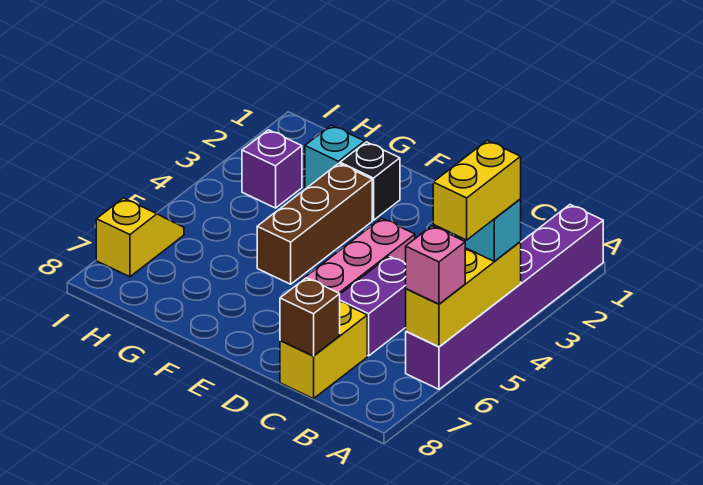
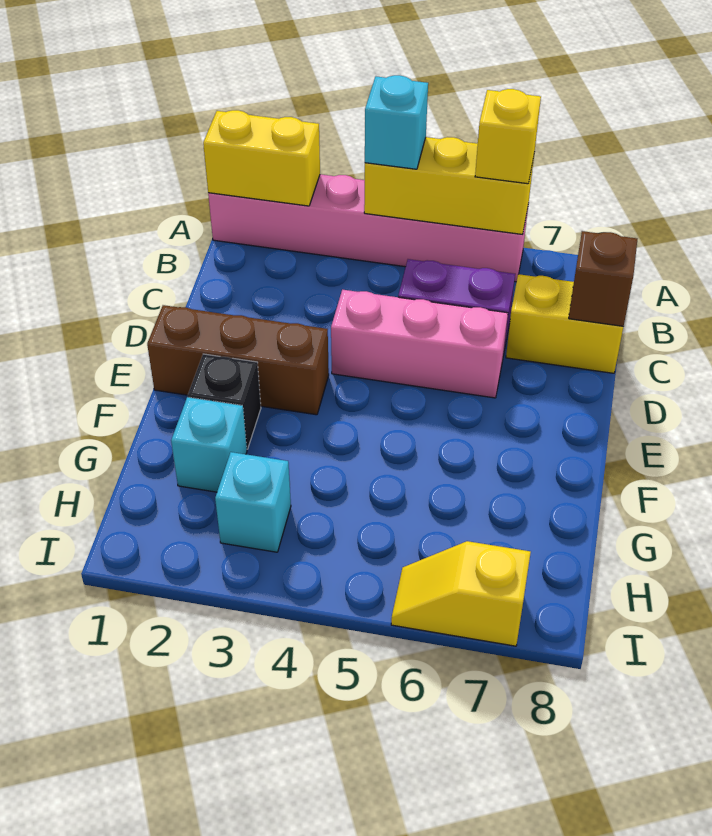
purple brick A1:A6 level 1 -> pink brick A1:A6 level 1
yellow brick A4:A5 level 4 -> yellow brick A1:A2 level 2
pink brick A6 level 3 -> yellow brick A6 level 3
brown brick F3:F5 level 1 -> brown brick E1:E3 level 1
purple brick H3 level 1 -> cyan brick H3 level 1

